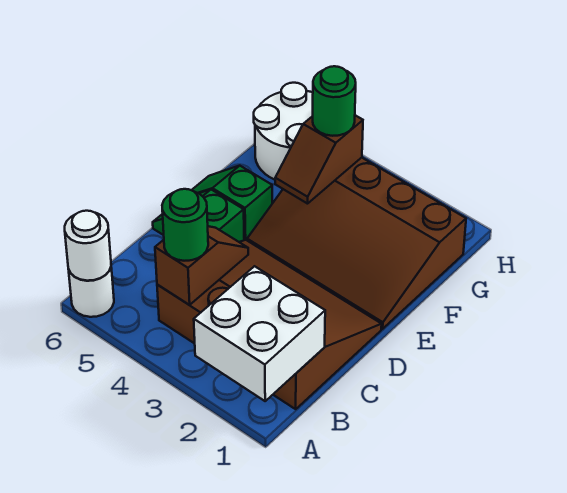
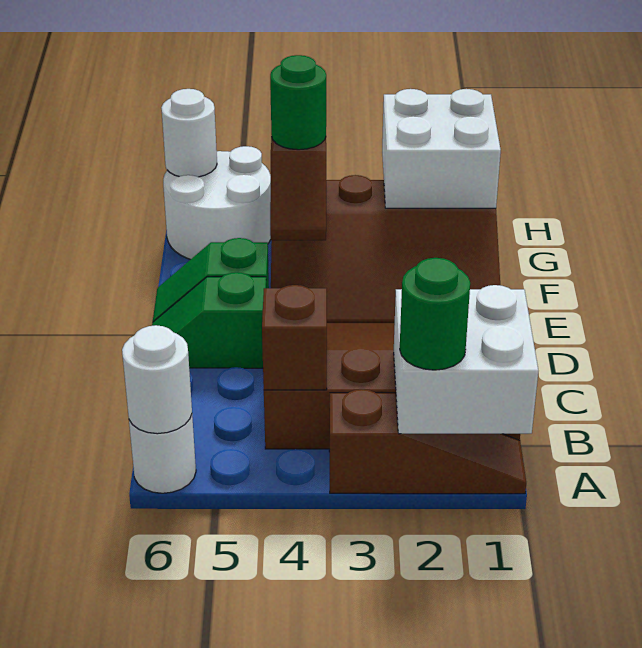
none -> brown slope A1:A3 level 1 top 3
green round brick B4 level 3 -> green round brick A2 level 3
none -> white brick G1:H2 level 2
none -> white round brick H6 level 2

